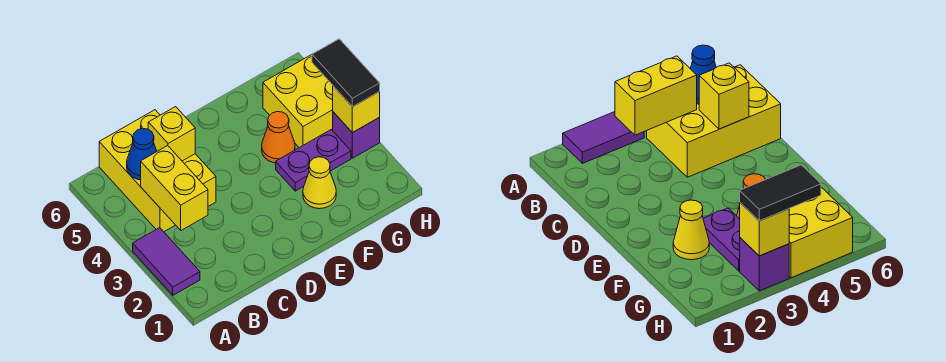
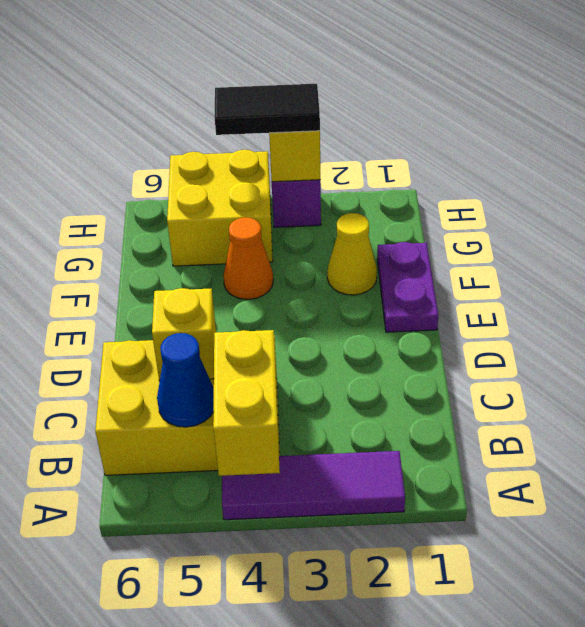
purple tile A2:A3 level 1 -> purple tile A2:A4 level 1
yellow brick B3:B4 level 2 -> yellow brick A4:B4 level 2
purple plate F3:G3 level 1 -> purple plate E1:F1 level 1

